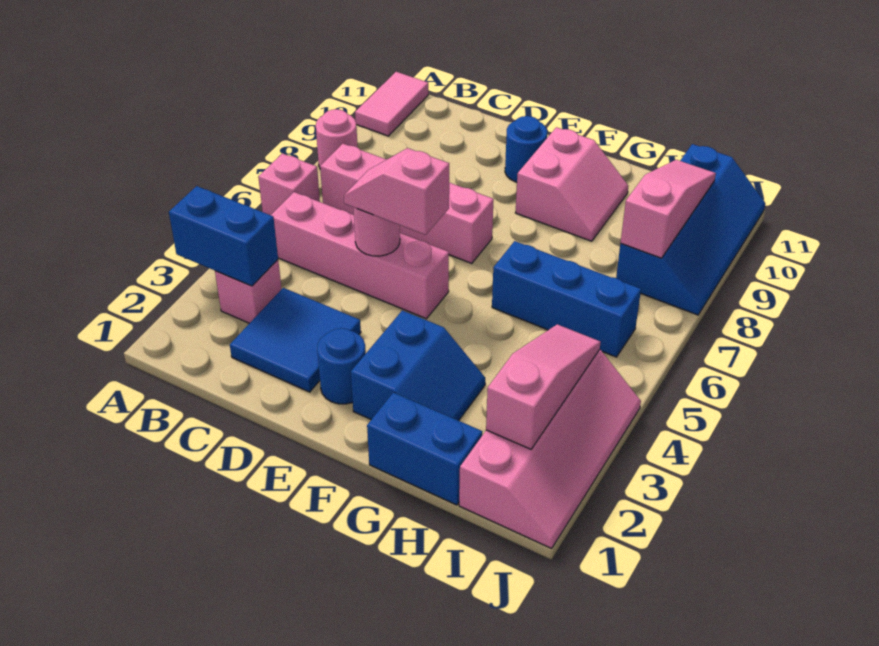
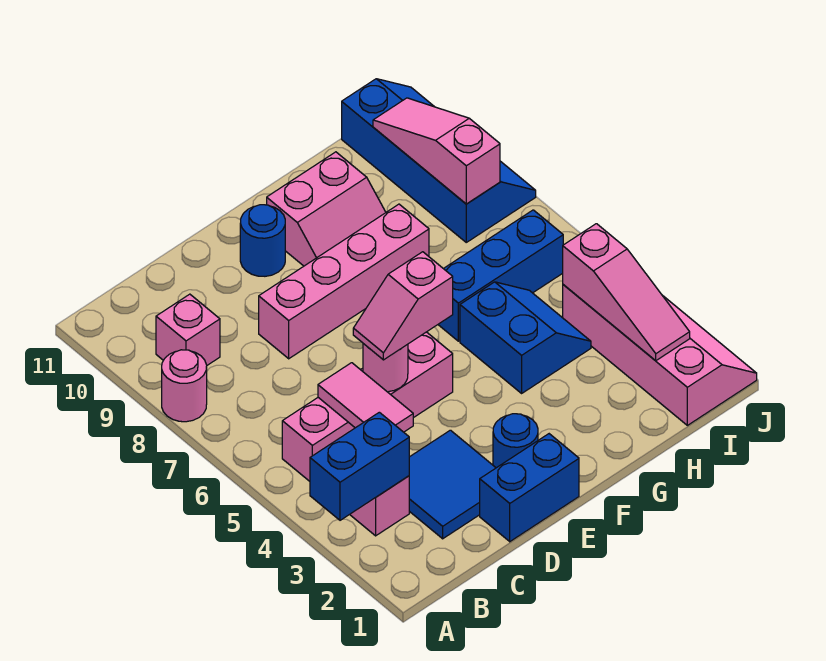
pink brick A6 level 1 -> pink brick B9 level 1
pink tile A10:A11 level 1 -> pink tile C4:C5 level 2
pink brick B7:E7 level 1 -> pink brick D8:G8 level 1
blue slope F2:G3 level 1 top F -> blue slope G4:H5 level 1 top G
pink slope F9:G10 level 1 top F -> pink slope F9:G10 level 1 top 10
blue brick G1:H1 level 1 -> blue brick D1:E1 level 1
pink slope I2:I4 level 2 top 2 -> pink slope I2:I4 level 2 top 4

